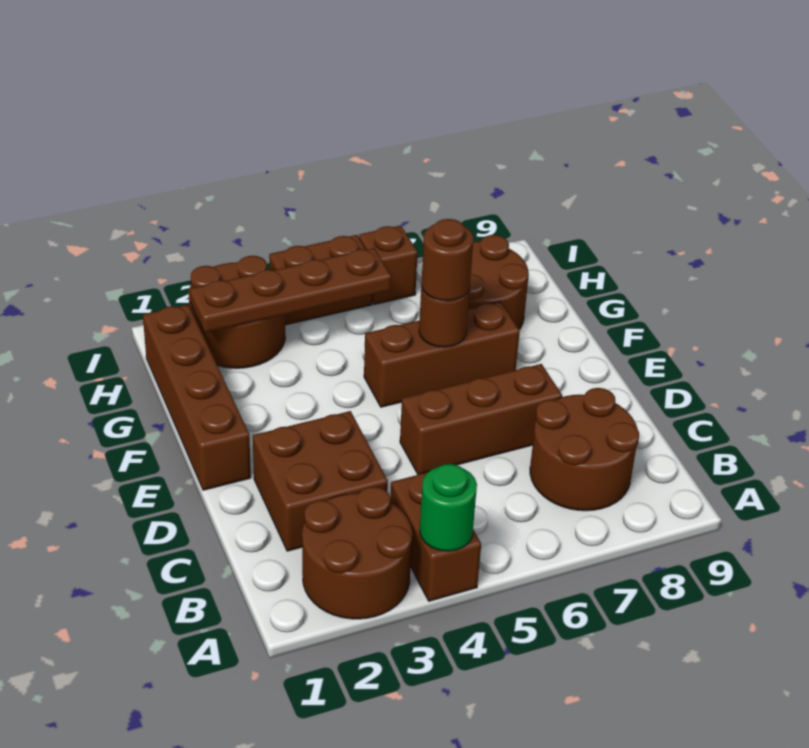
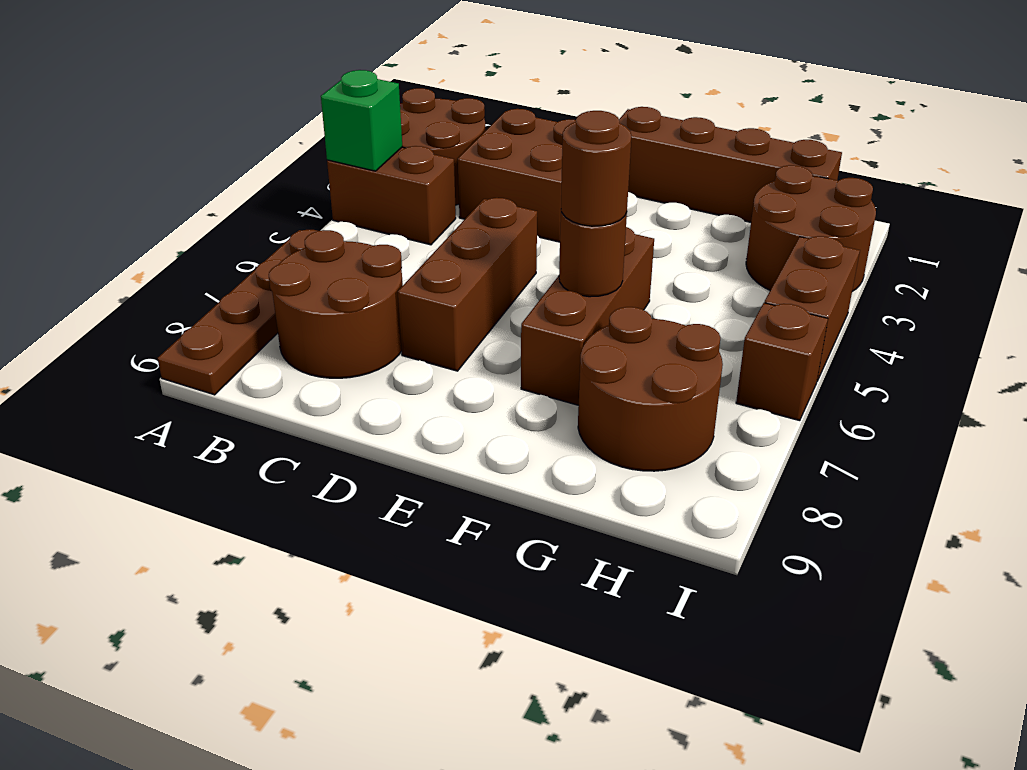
green round brick A4 level 2 -> green brick A4 level 2
brown plate H2:H5 level 2 -> brown plate A6:A9 level 1

